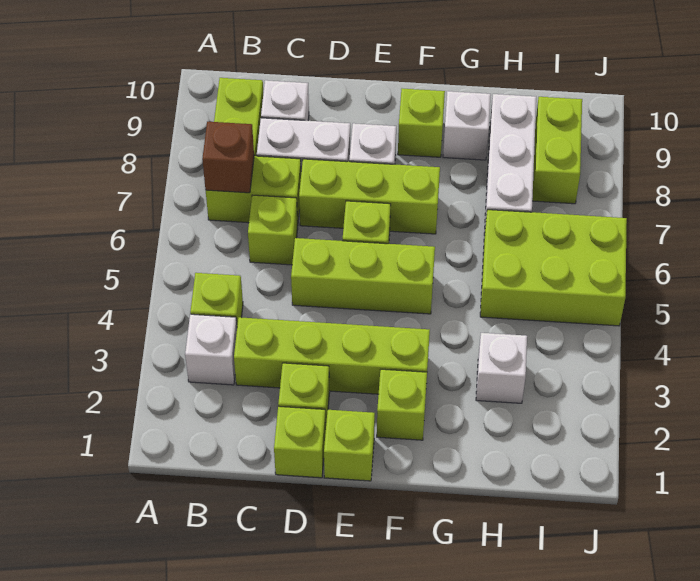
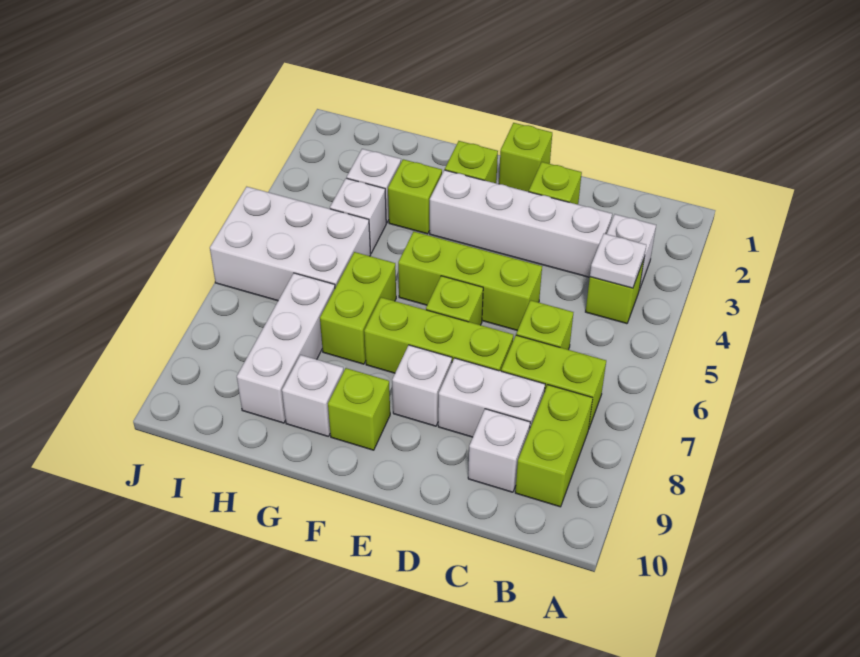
none -> white plate B4 level 2
brown brick B7 level 2 -> none
lime brick C3:F3 level 1 -> white brick C3:F3 level 1
lime brick D1 level 1 -> lime brick G3 level 1
none -> white brick H4 level 1
lime brick H5:J6 level 1 -> white brick H5:J6 level 1
lime brick I8:I9 level 1 -> lime brick G6:G7 level 1

